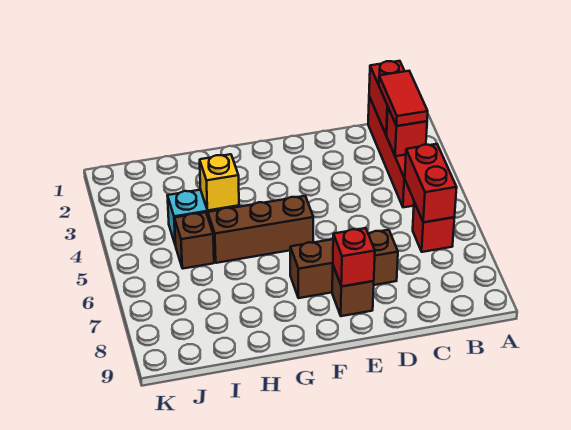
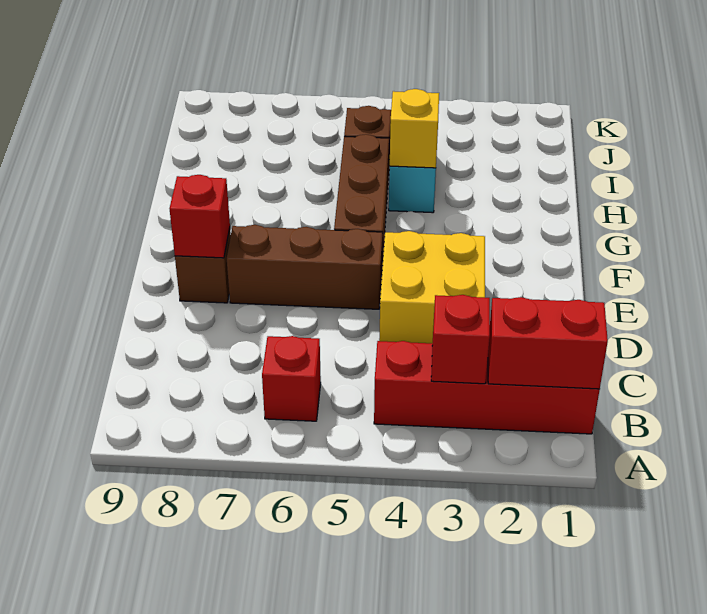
red tile B2:B3 level 3 -> none
red brick B5:B6 level 2 -> none
none -> yellow brick D3:E4 level 1
brown brick D7:F7 level 1 -> brown brick E5:E7 level 1

